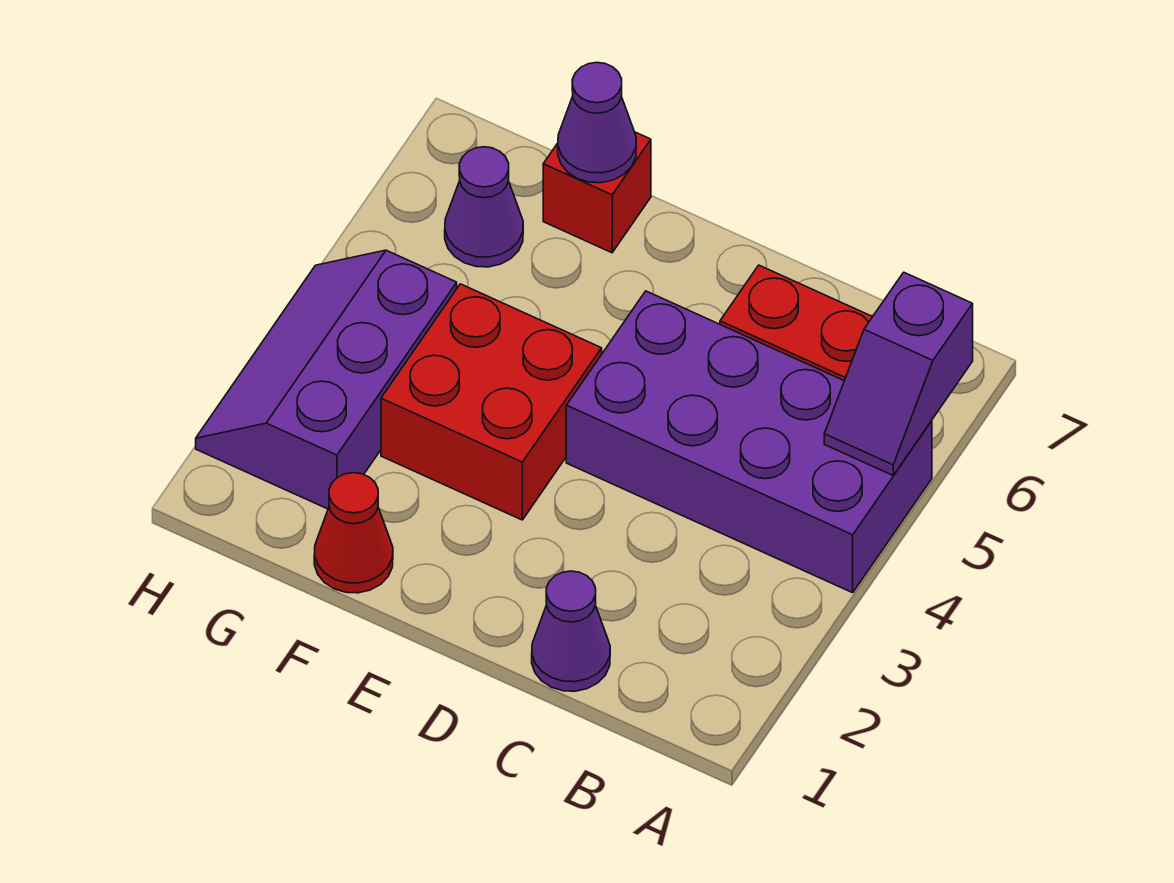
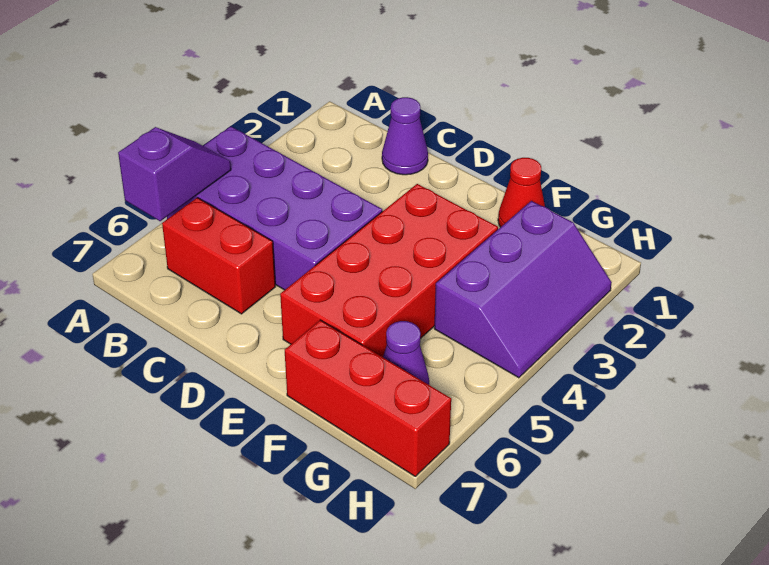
red brick E3:F4 level 1 -> red brick E3:F6 level 1
red brick F7 level 1 -> red brick F7:H7 level 1
purple cone F7 level 2 -> none

